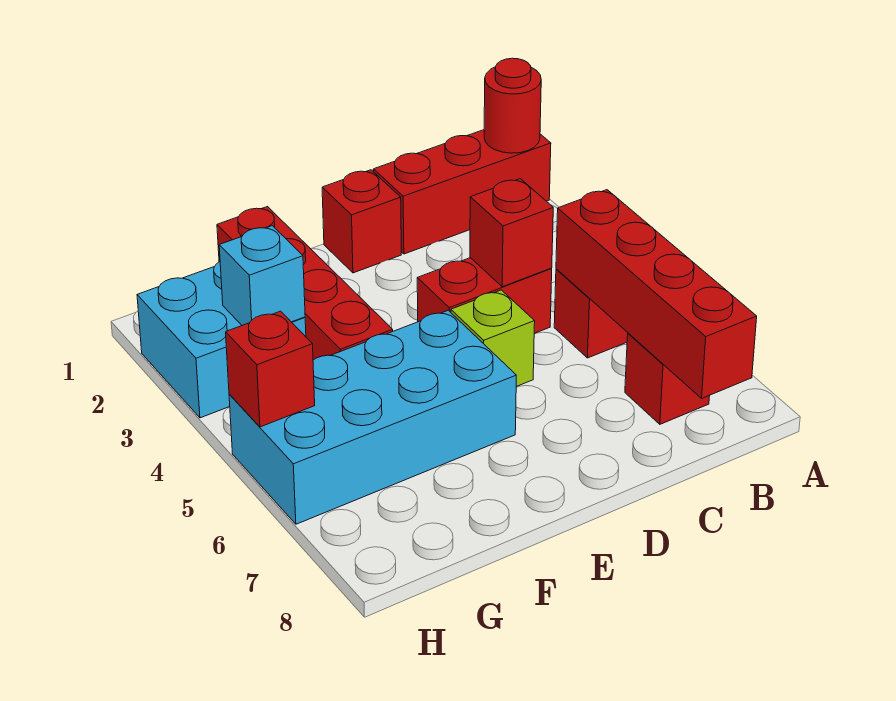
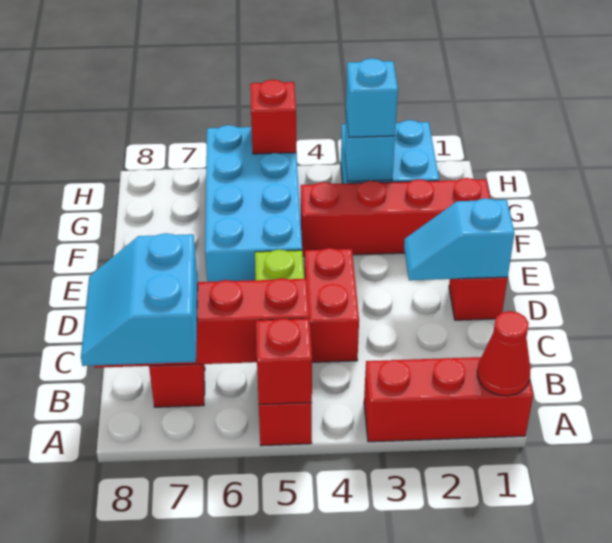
red brick A1:C1 level 1 -> red brick A1:A3 level 1
red round brick A1 level 2 -> red cone A1 level 2
none -> cyan slope A7:B8 level 3 top 7
red brick C4 level 2 -> red brick A5 level 2
none -> cyan slope D1:D2 level 2 top 1
none -> cyan brick G3 level 3

